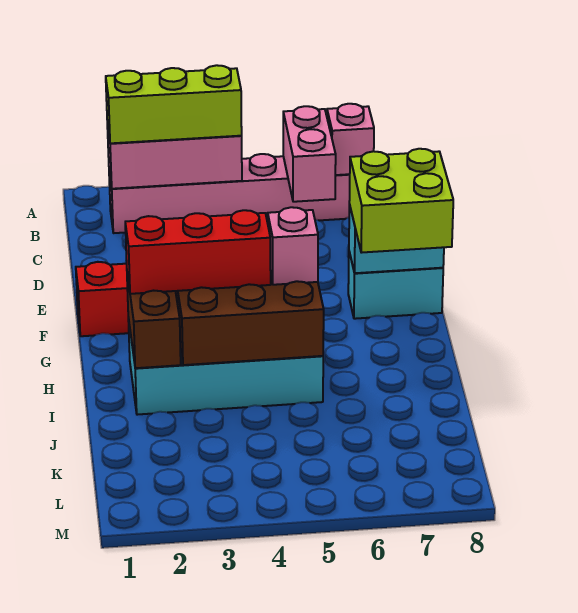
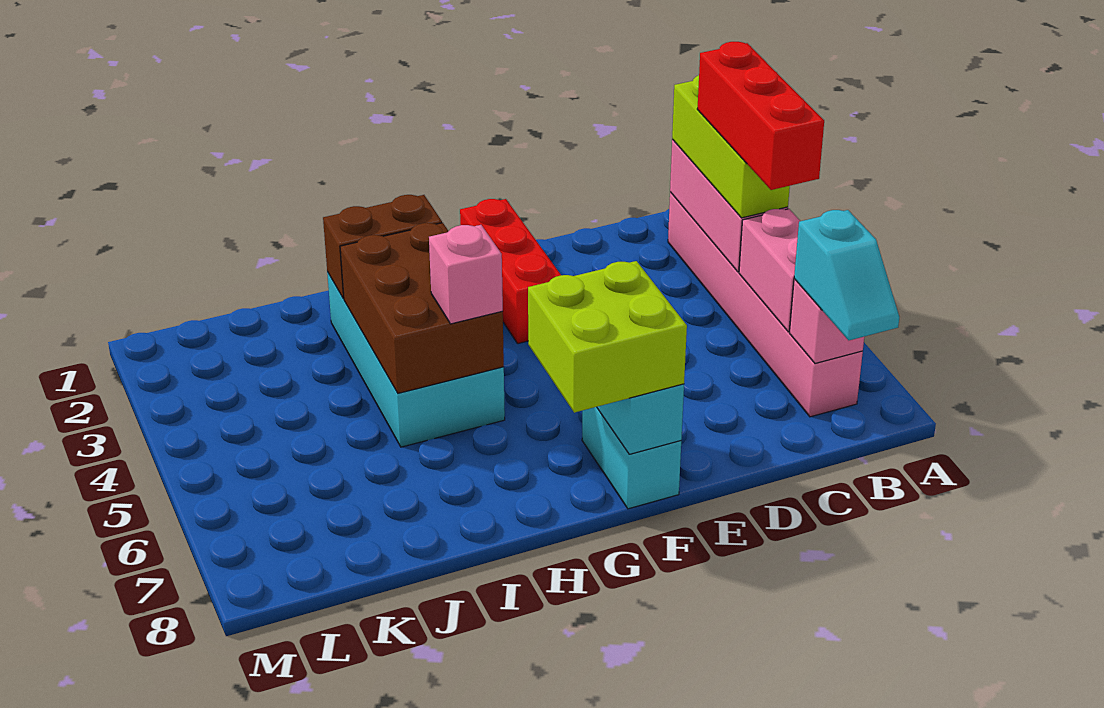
pink brick B6:C6 level 2 -> pink brick B5:B6 level 2
none -> cyan slope B7:B8 level 3 top 7
red brick H2:H4 level 3 -> red brick B3:B5 level 4

